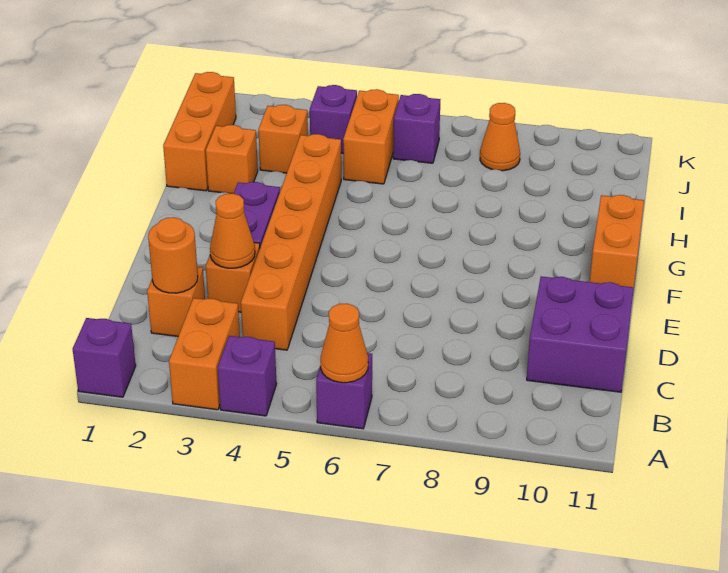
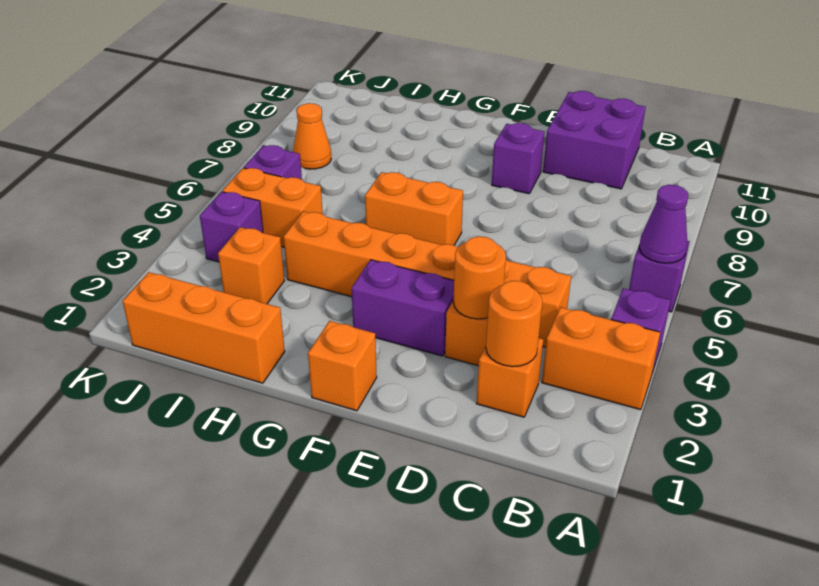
purple brick A1 level 1 -> purple brick E9 level 1
orange cone A6 level 2 -> purple cone A6 level 2
orange cone D3 level 2 -> orange round brick D3 level 2
orange brick F11:G11 level 1 -> orange brick F6:G6 level 1
orange brick H2 level 1 -> orange brick F1 level 1

